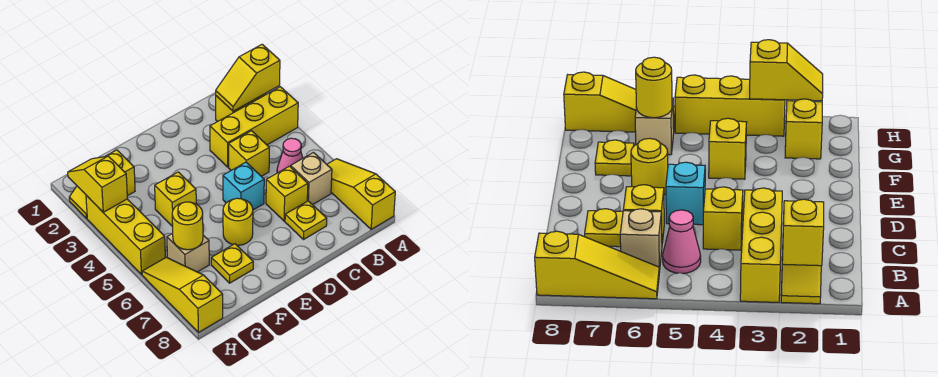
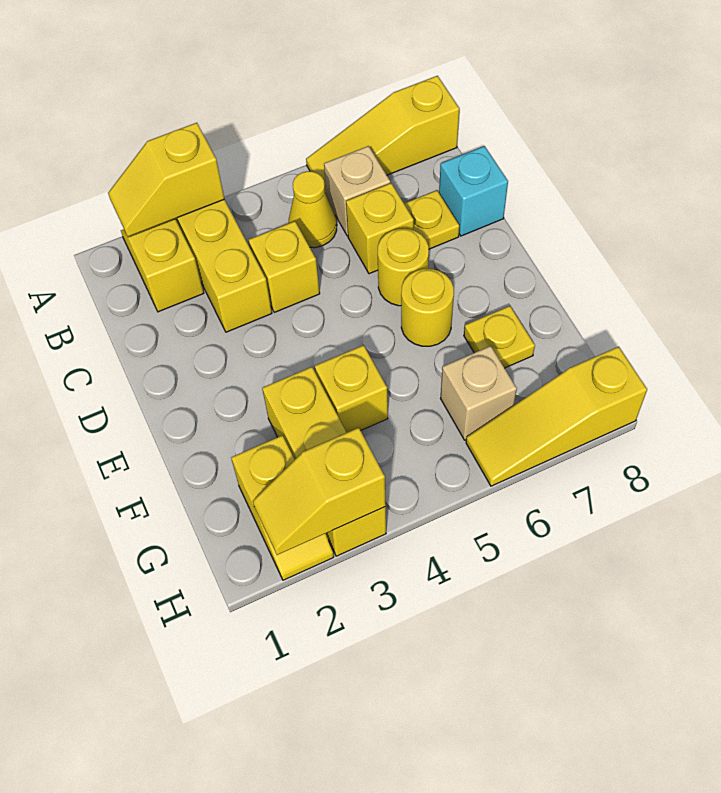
yellow slope A2:B2 level 2 top A -> yellow slope A2:A3 level 2 top 3
pink cone B5 level 1 -> yellow cone B5 level 1
cyan brick D5 level 1 -> cyan brick C8 level 1
yellow round brick G6 level 2 -> yellow round brick D6 level 1
yellow brick H3:H5 level 1 -> yellow brick F3:H3 level 1

